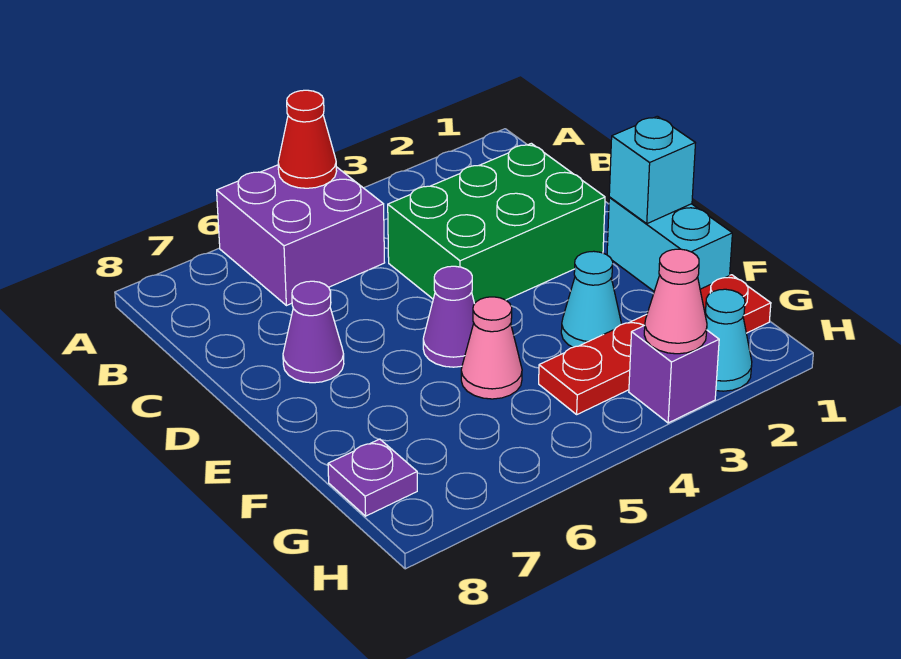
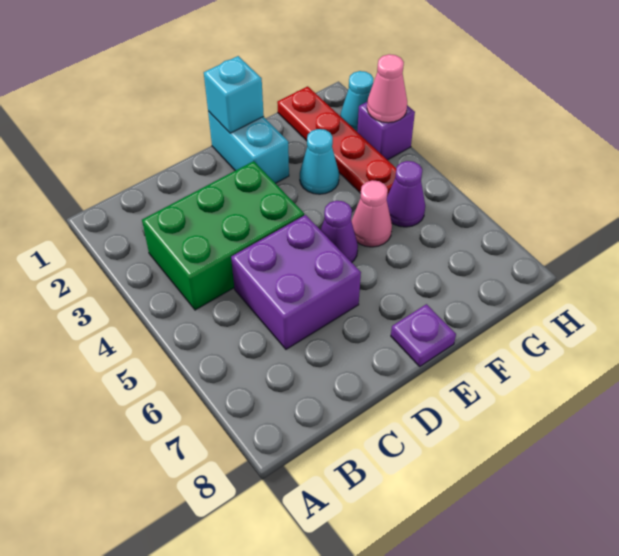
purple brick A5:B6 level 1 -> purple brick C5:D6 level 1
red cone A5 level 2 -> none
green brick C2:D4 level 1 -> green brick B3:D4 level 1
purple cone D7 level 1 -> purple cone G5 level 1
cyan brick E1:F1 level 1 -> cyan brick E1:E2 level 1
purple plate G8 level 1 -> purple plate E8 level 1

